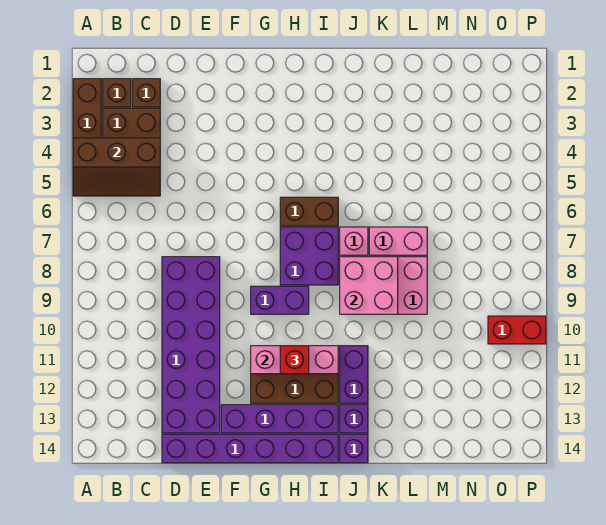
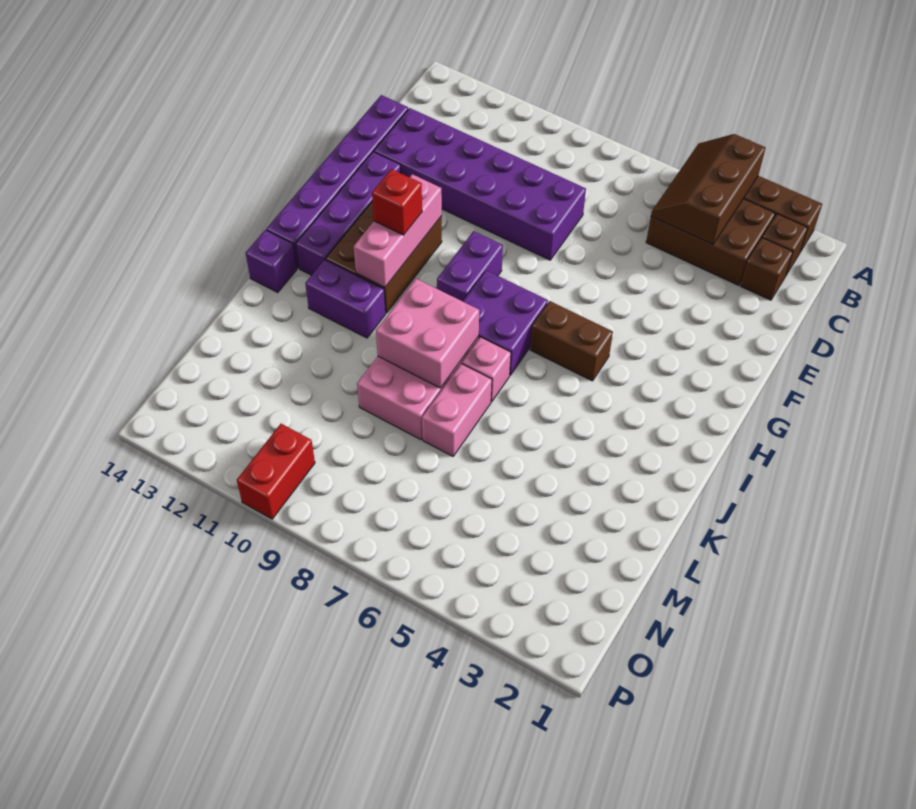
brown brick H6:I6 level 1 -> brown brick H5:H6 level 1
purple brick J13 level 1 -> none

